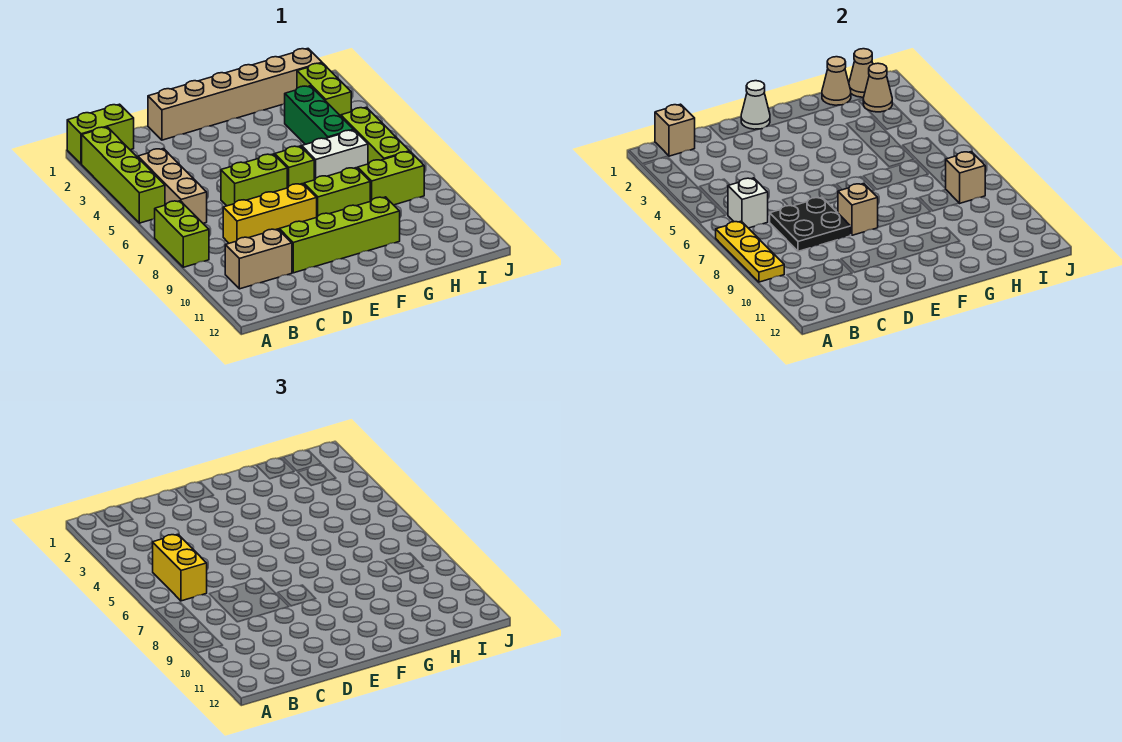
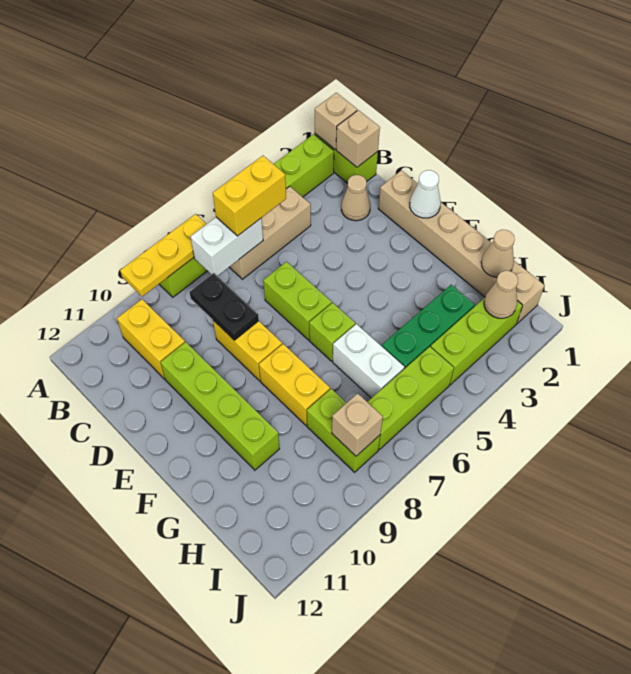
white brick B6 level 2 -> white brick B6:B7 level 2
tan brick B10:C10 level 1 -> yellow brick B10:C10 level 1
black plate C7:D8 level 2 -> black plate C8:D8 level 2
yellow brick C8:E8 level 1 -> yellow brick D8:E8 level 1
tan brick E8 level 2 -> tan brick A1 level 2
lime brick F8:G8 level 1 -> yellow brick F8:G8 level 1
tan cone I1 level 2 -> tan cone C2 level 1
lime brick I2:I3 level 1 -> lime brick I2:I4 level 1

